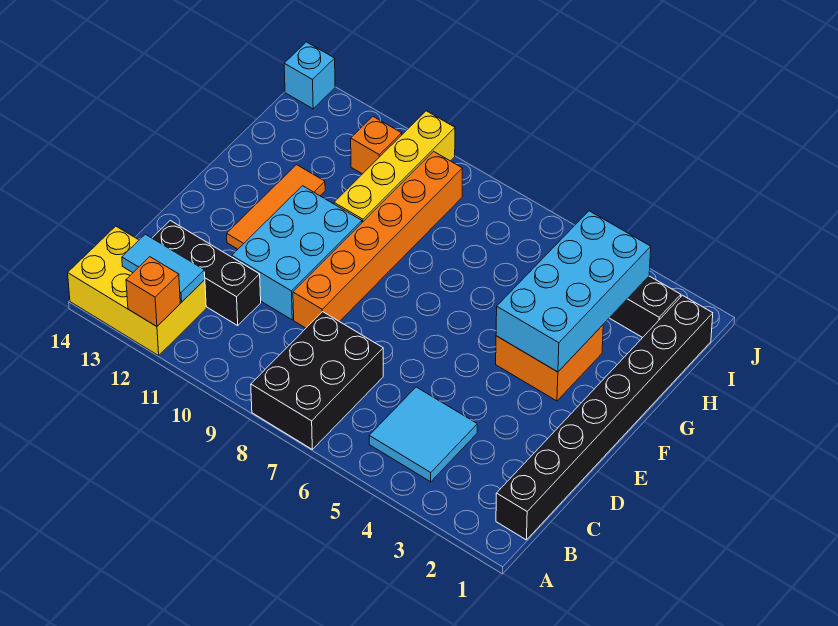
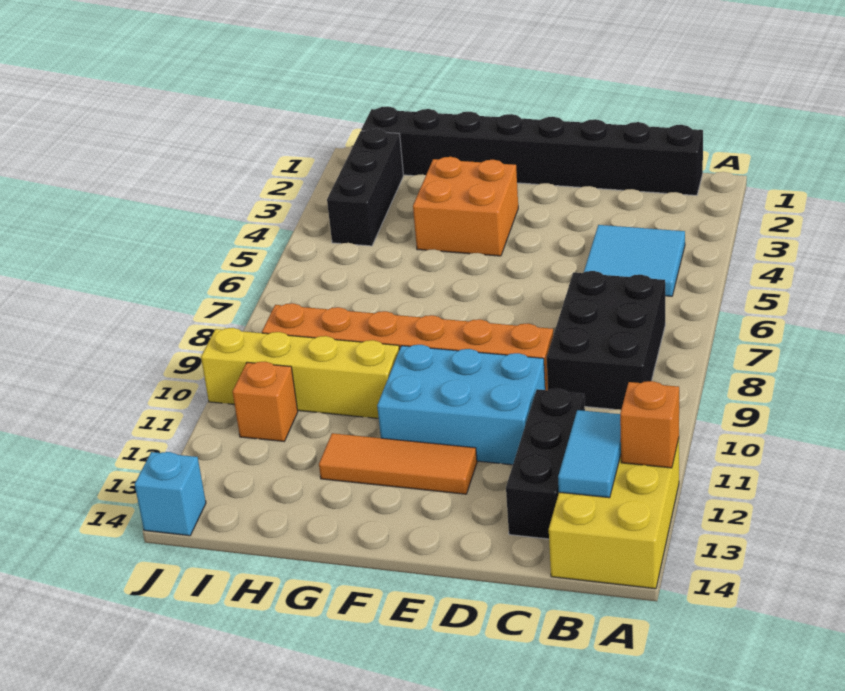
black brick A7:C8 level 1 -> black brick B7:C9 level 1
cyan brick F3:I4 level 2 -> none

